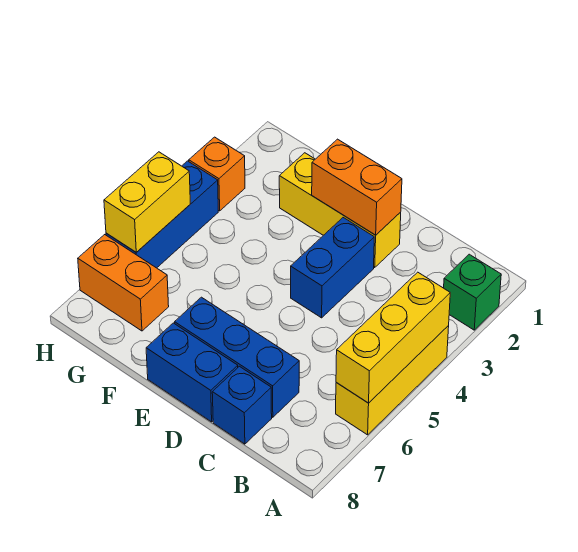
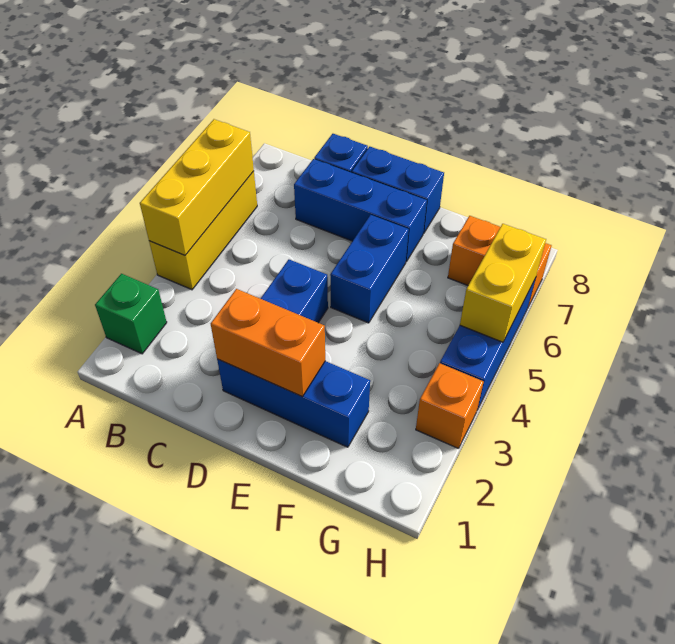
yellow brick D2:F2 level 1 -> blue brick D2:F2 level 1
none -> blue brick E5:E6 level 1

